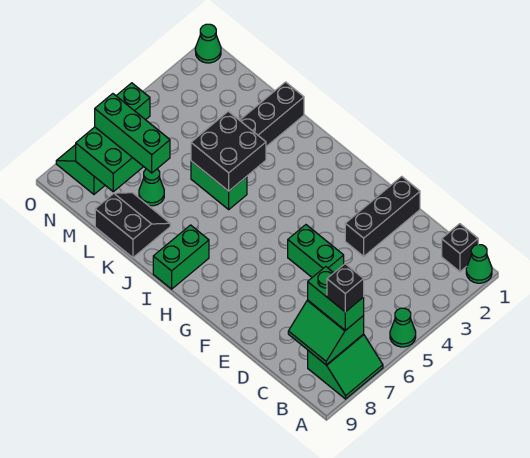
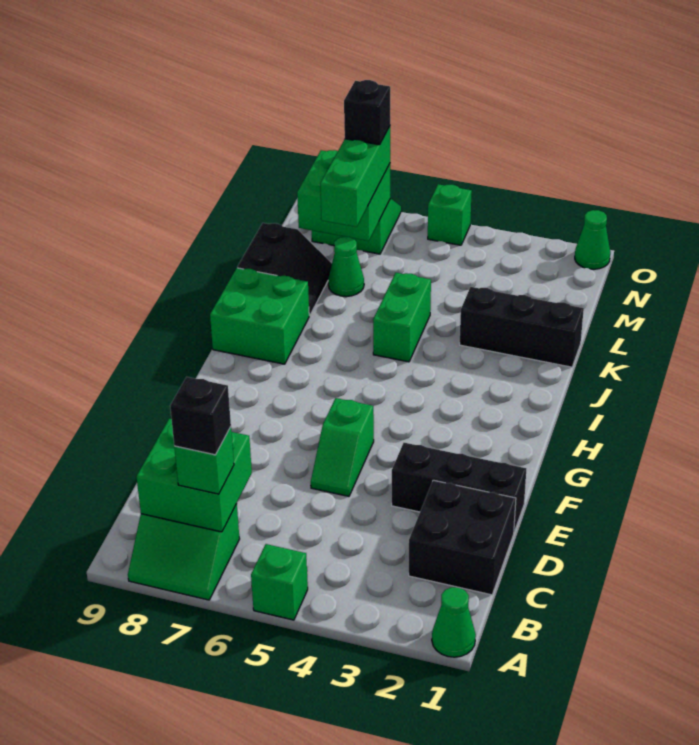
green cone A5 level 1 -> green brick A5 level 1
black brick B1 level 1 -> black brick N7 level 4
green slope B7:C8 level 2 top 7 -> green brick B7:C8 level 2
green brick B7:C7 level 3 -> green brick B7 level 3
green brick E5:F5 level 1 -> green slope E5:F5 level 1 top F
green brick I8:I9 level 1 -> green brick I8:J9 level 1
black brick J4:K5 level 2 -> black brick C1:D2 level 1

